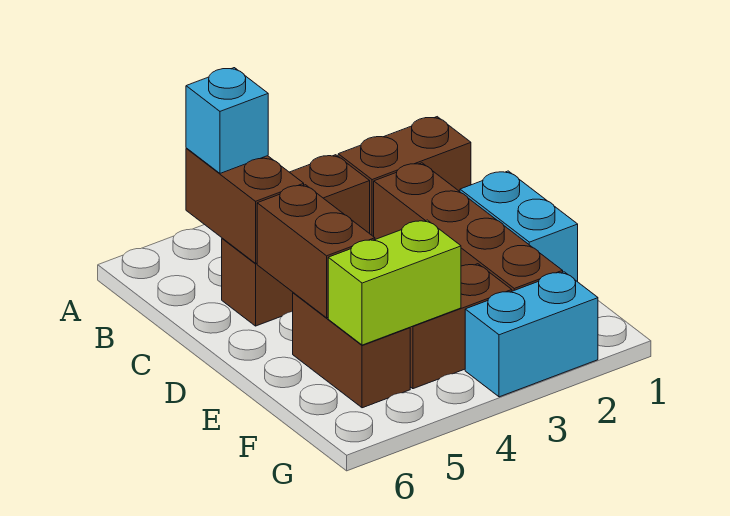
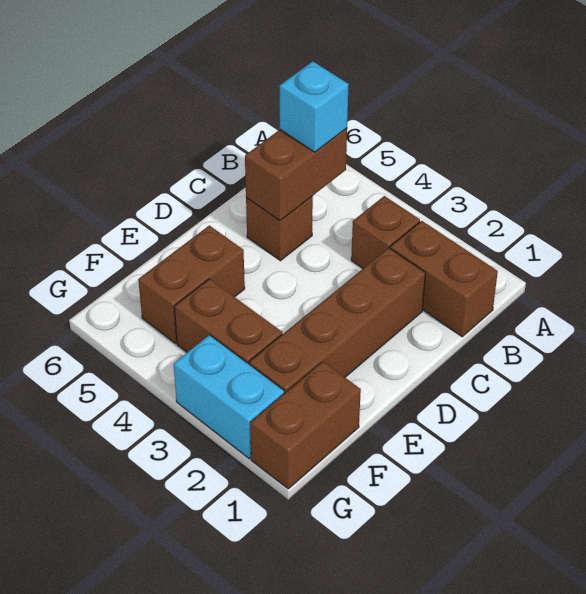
cyan brick D1:E1 level 1 -> none
brown brick D5:E5 level 2 -> brown brick F1:G1 level 1
lime brick F4:F5 level 2 -> none

